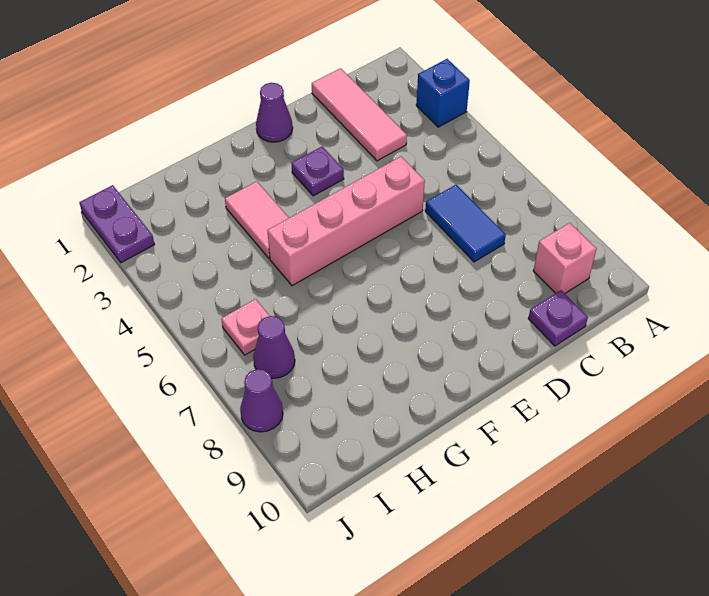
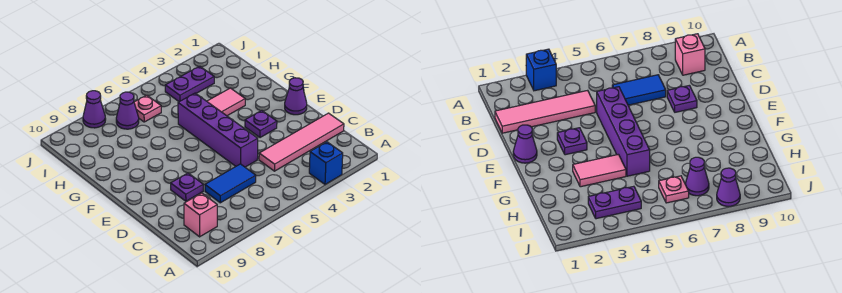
pink tile C1:C3 level 1 -> pink tile C1:C4 level 1
purple plate C10 level 1 -> purple plate D8 level 1
pink brick D5:G5 level 1 -> purple brick D5:G5 level 1
purple plate J1:J2 level 1 -> purple plate I3:I4 level 1

